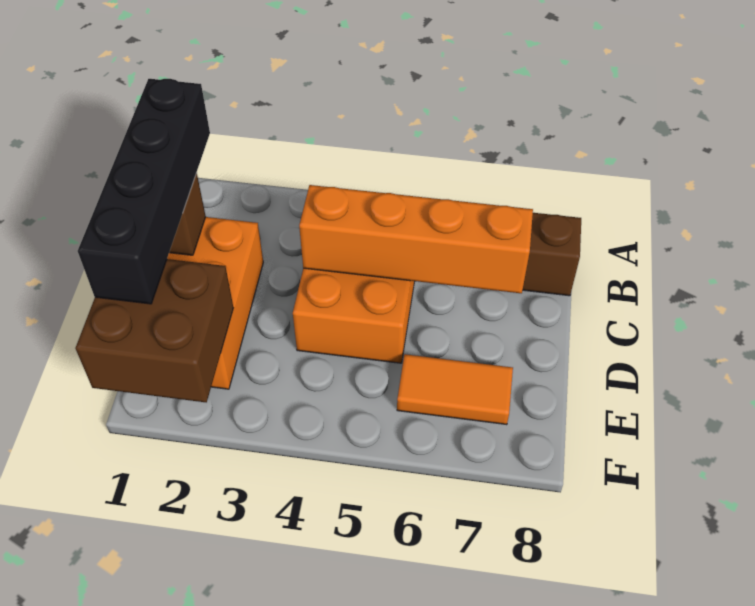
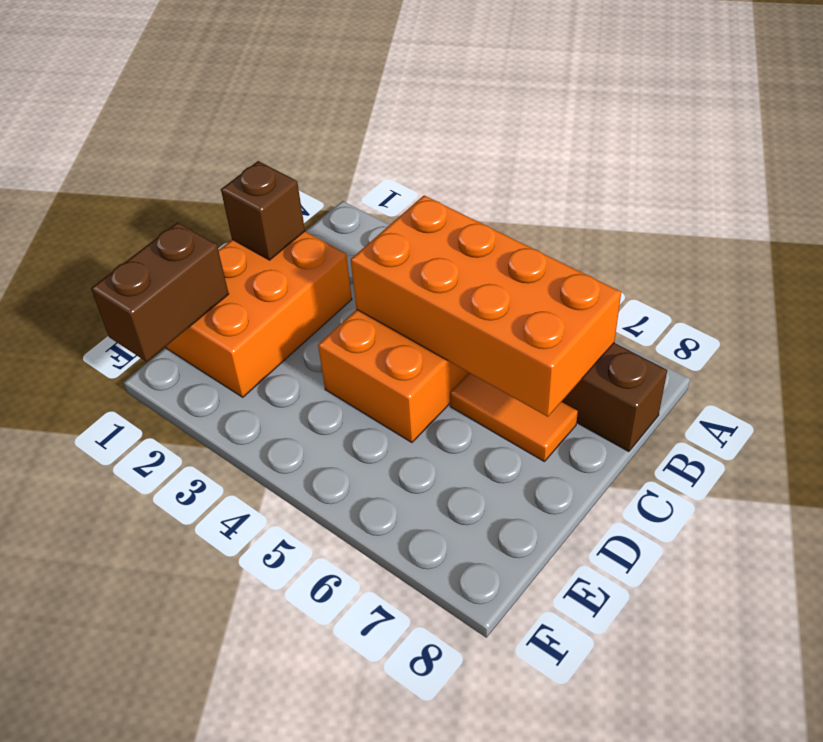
black brick B1:E1 level 3 -> none
orange brick C4:C7 level 2 -> orange brick B4:C7 level 2
brown brick E1:F2 level 2 -> brown brick E1:F1 level 2
orange tile E6:E7 level 1 -> orange tile C6:C7 level 1

